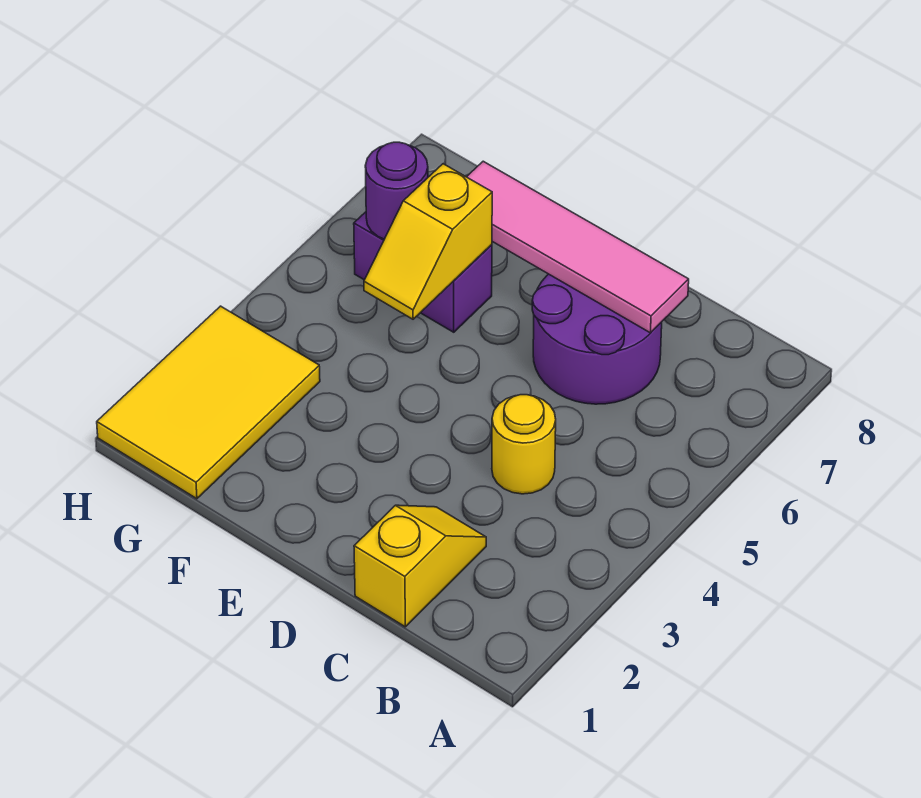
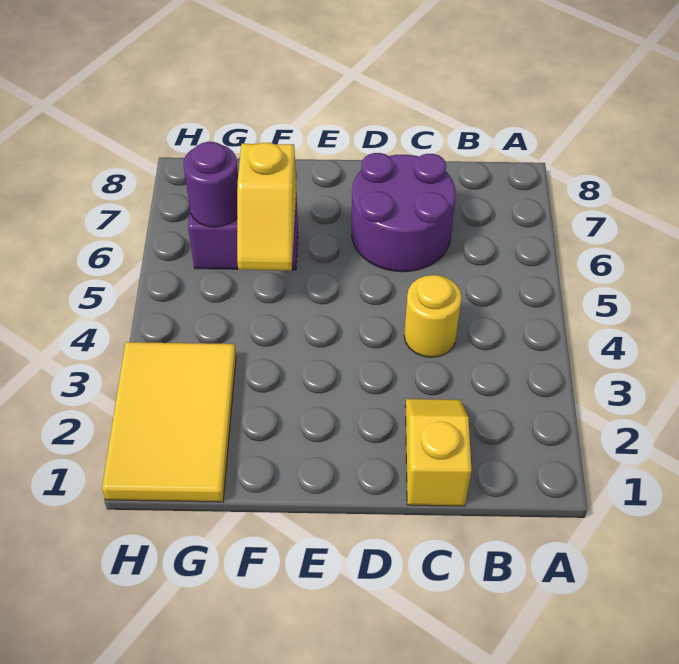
pink tile C7:F7 level 2 -> none

